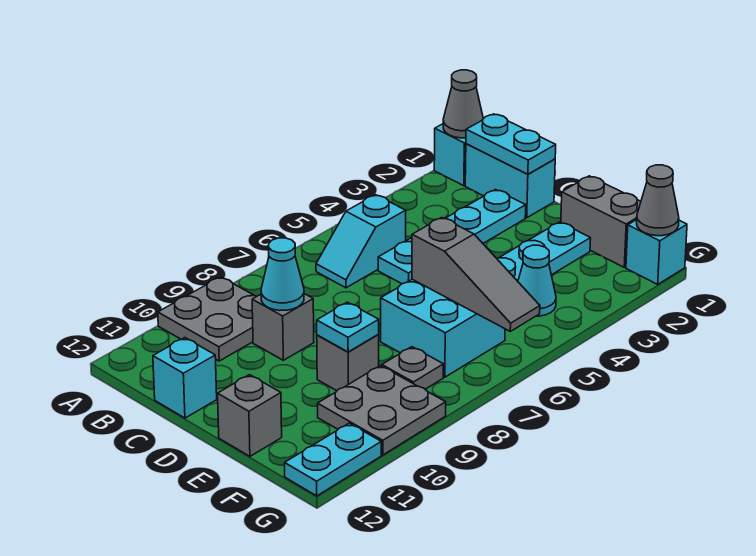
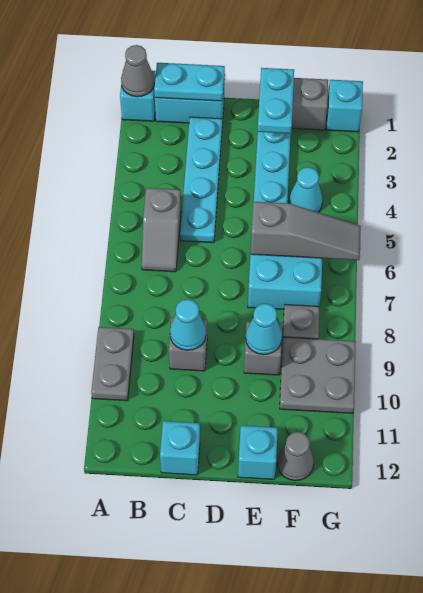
grey plate A9:B10 level 1 -> grey plate A9:A10 level 1
cyan slope B5:B6 level 1 top 5 -> grey slope B5:B6 level 1 top 5
cyan plate E9 level 2 -> cyan cone E9 level 2
grey brick E12 level 1 -> cyan brick E12 level 1
grey cone G1 level 2 -> grey cone F12 level 1
cyan plate G11:G12 level 1 -> cyan plate E1:E2 level 2

